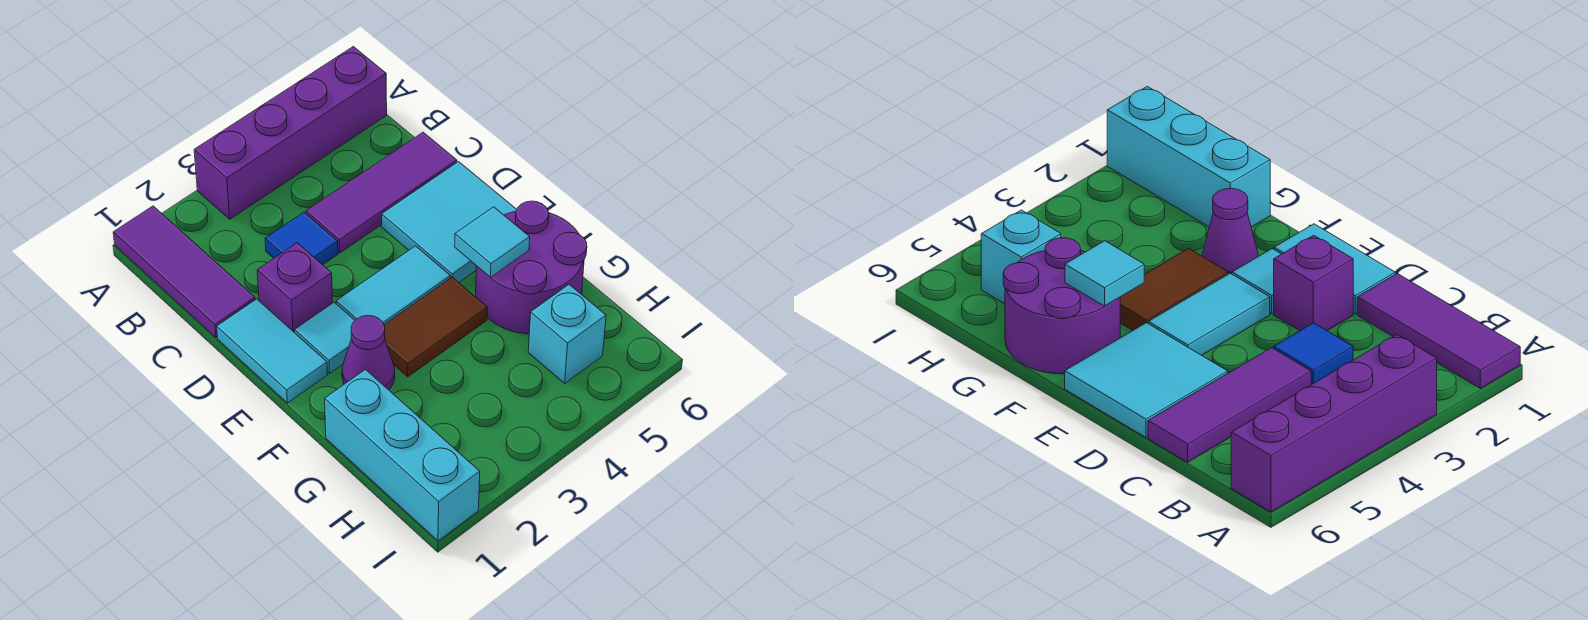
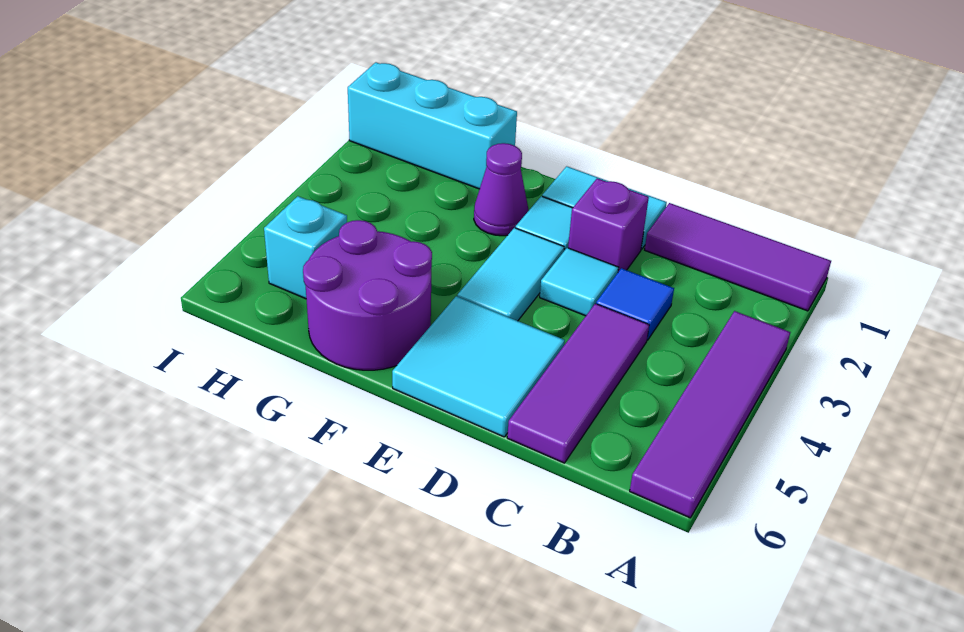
purple brick A3:A6 level 1 -> purple tile A3:A6 level 1
brown tile F3:F4 level 1 -> none
cyan tile F5 level 2 -> cyan tile D3 level 1

